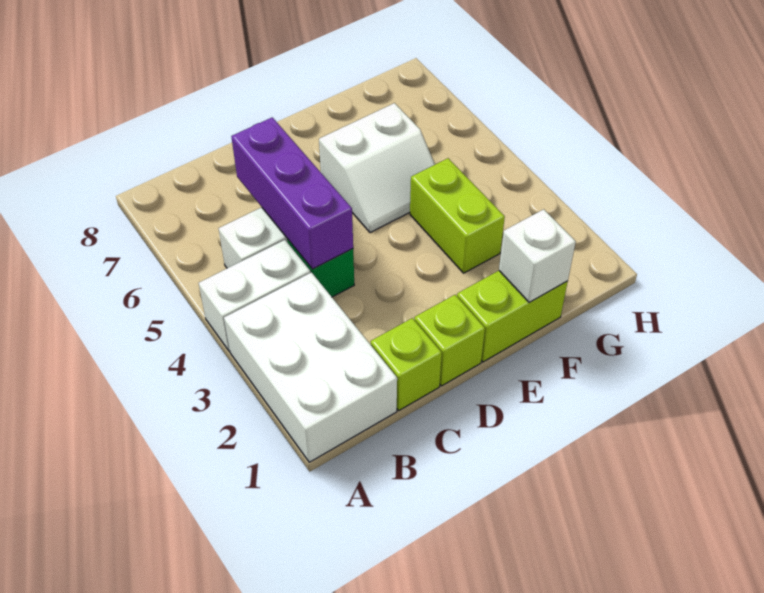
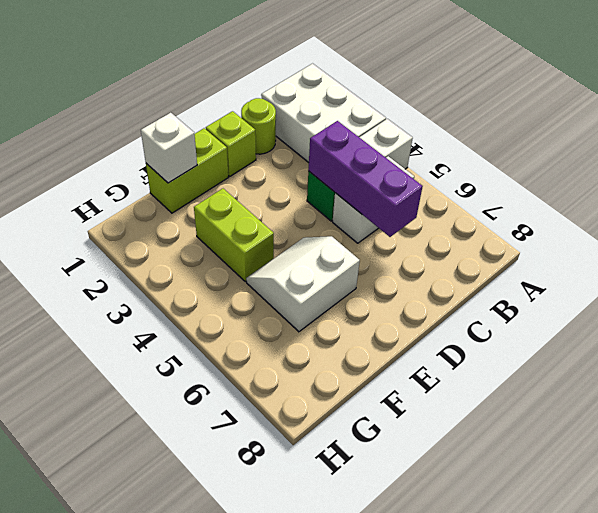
lime brick C1 level 1 -> lime round brick C1 level 1

